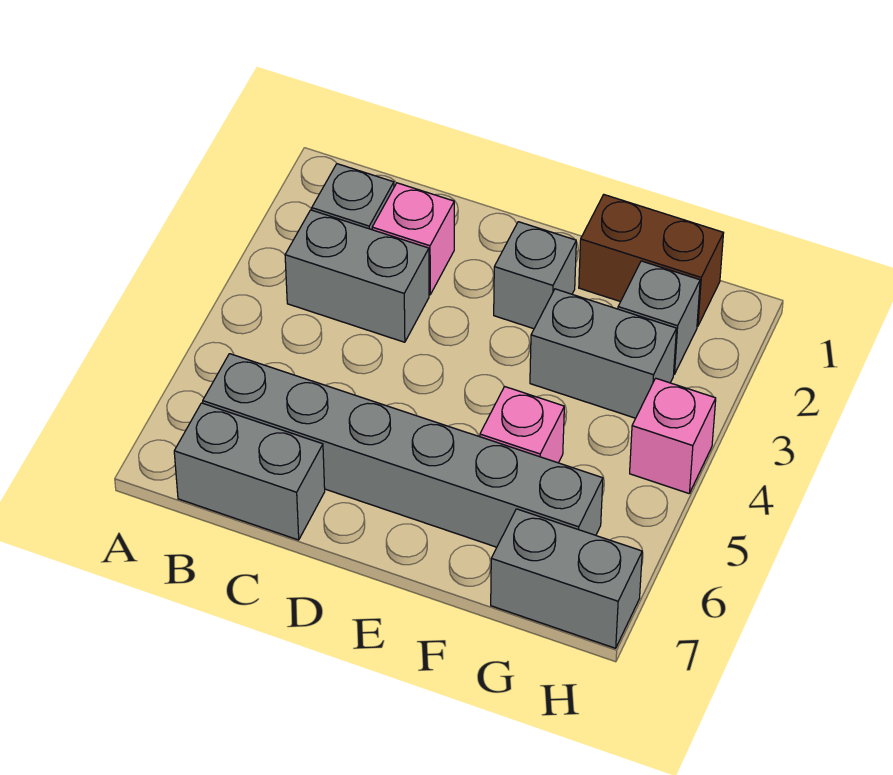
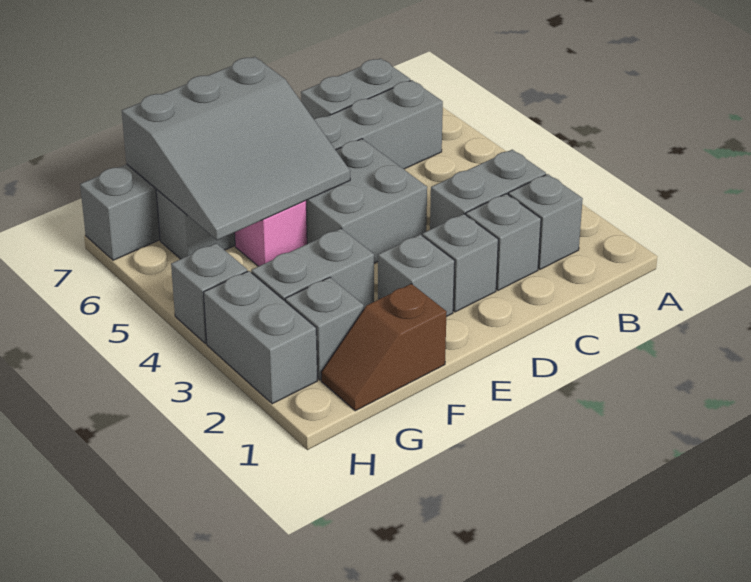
pink brick C2 level 1 -> grey brick C2 level 1
none -> grey brick D2 level 1
none -> grey brick D4:E5 level 1
none -> grey slope E5:G7 level 2 top 7
brown brick F1:G1 level 1 -> brown slope F1:G1 level 1 top F
none -> grey brick H2:H3 level 1
pink brick H4 level 1 -> grey brick H4 level 1

